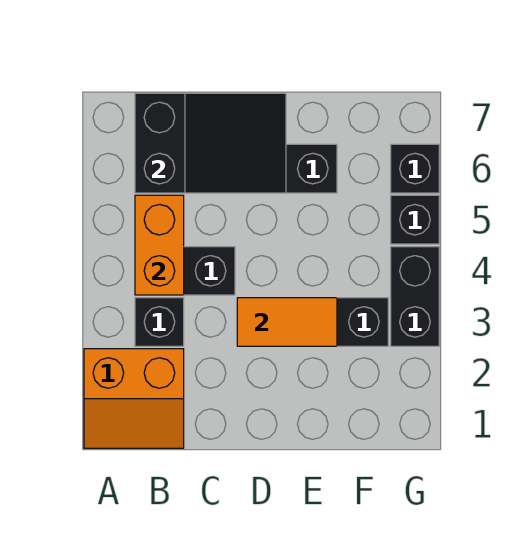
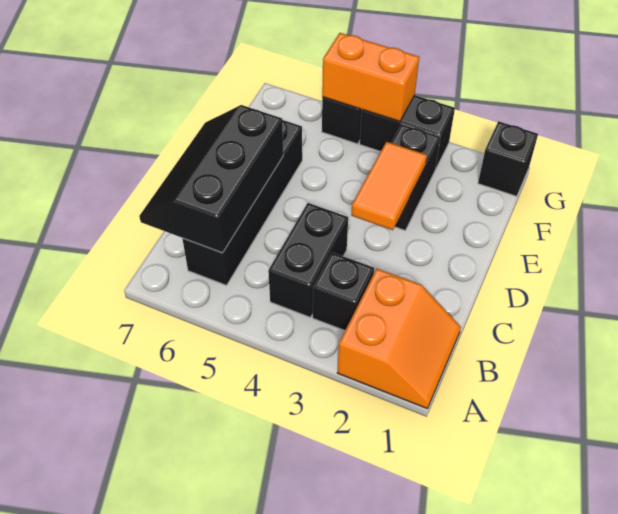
orange brick B4:B5 level 2 -> orange brick G4:G5 level 2
black slope B6:D7 level 2 top B -> black slope B6:D7 level 2 top 6
black brick G6 level 1 -> black brick G1 level 1

